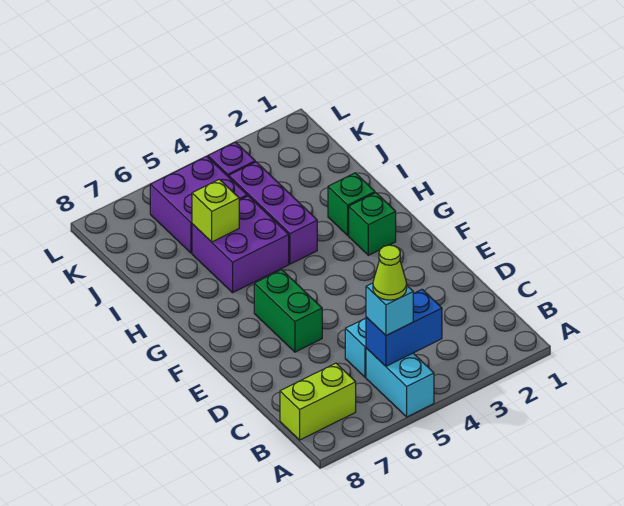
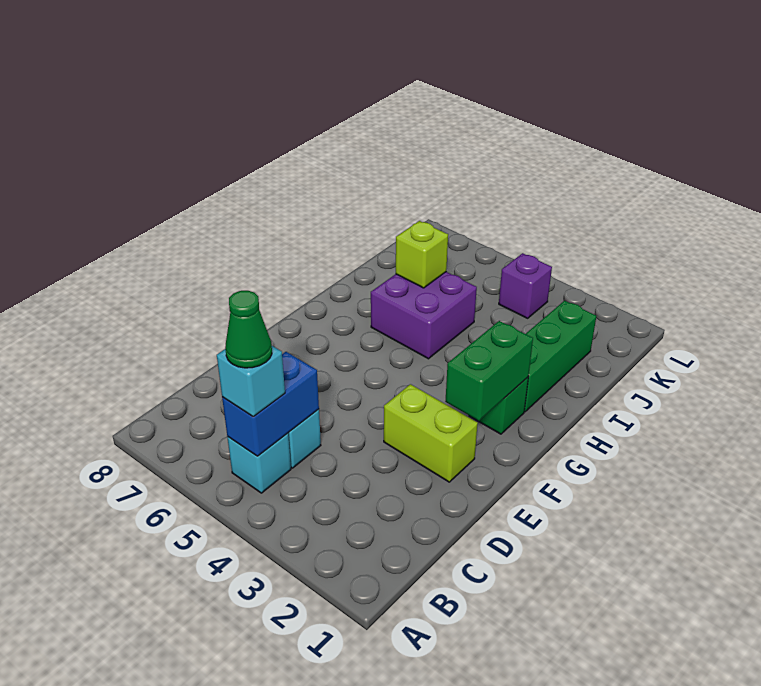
cyan brick A5:B5 level 1 -> cyan brick B5 level 1
blue brick B4:B5 level 2 -> blue brick B5:C5 level 2
lime cone B5 level 4 -> green cone B5 level 4
lime brick B7:B8 level 1 -> lime brick E2:E3 level 1
green brick E6:F6 level 1 -> green brick F2:G2 level 2
green brick H2 level 1 -> green brick H2:J2 level 1
purple brick H4:J4 level 1 -> none
purple brick J5:K6 level 1 -> none

